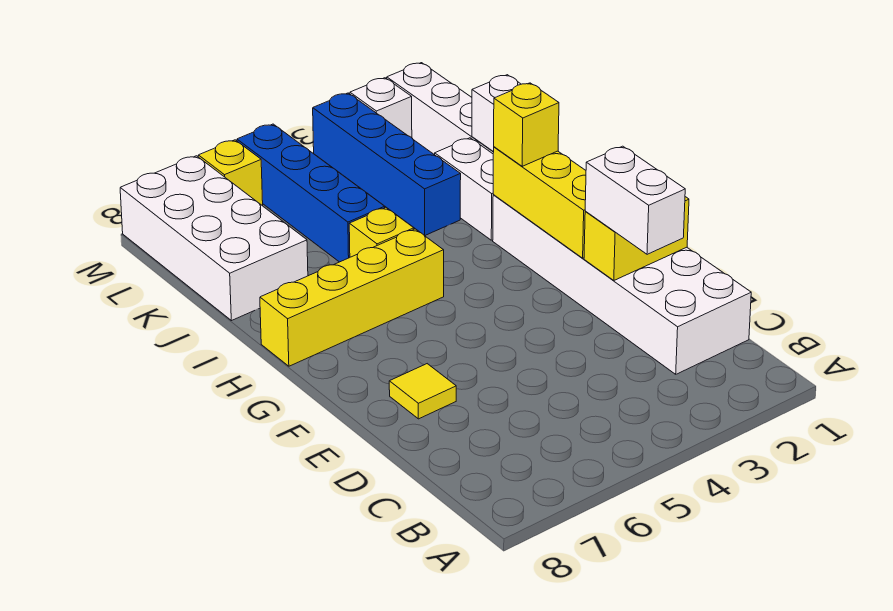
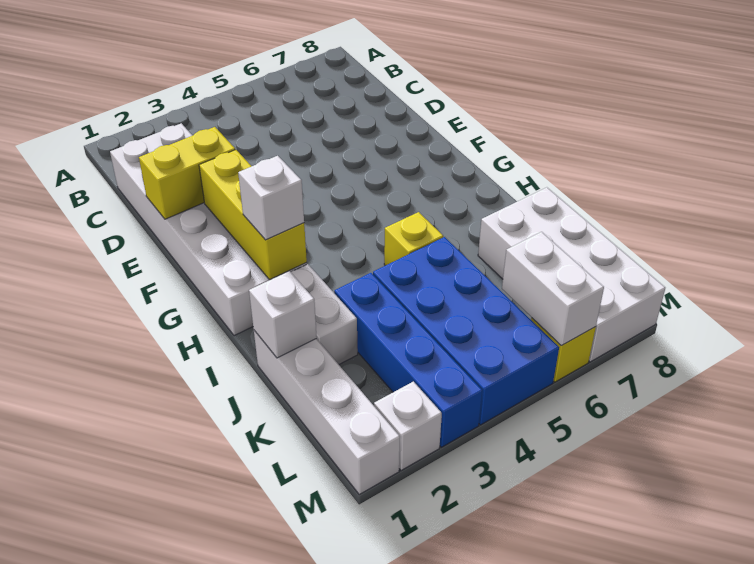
white brick D2:E2 level 3 -> white brick L6:M6 level 2
yellow tile E7 level 1 -> none
yellow brick H2 level 3 -> white brick H2 level 3
yellow brick H5:H8 level 1 -> none
blue brick J5:M5 level 1 -> blue brick J4:M5 level 1

